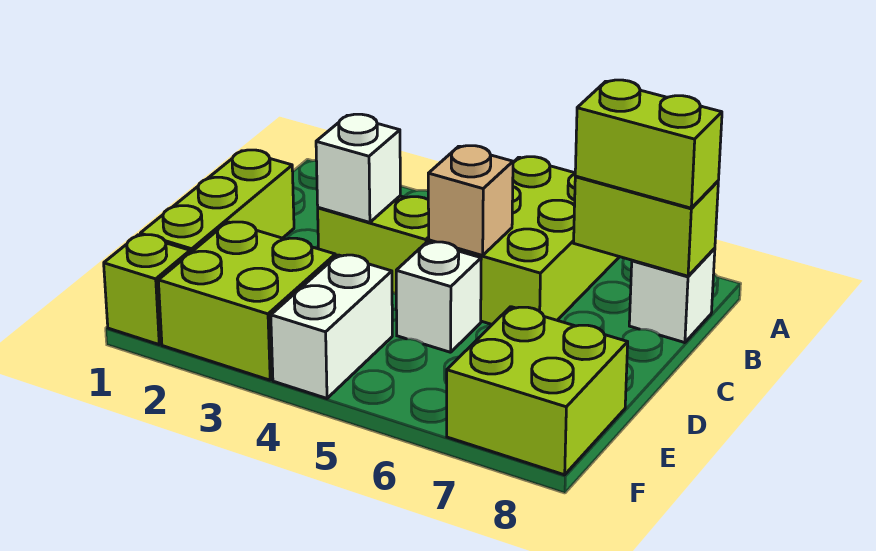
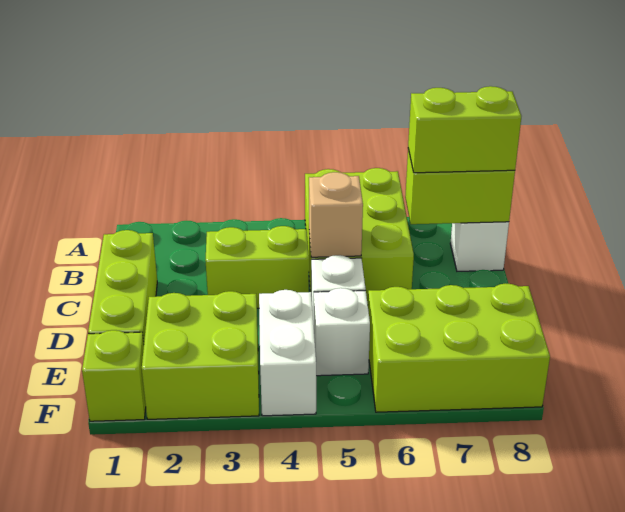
white brick C3 level 2 -> white brick E5 level 1
lime brick E7:F8 level 1 -> lime brick E6:F8 level 1

